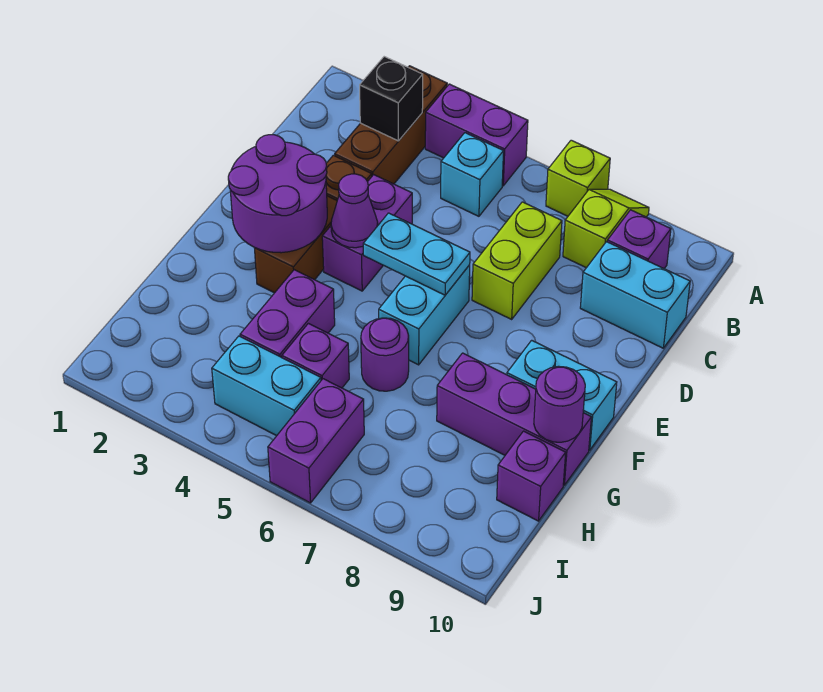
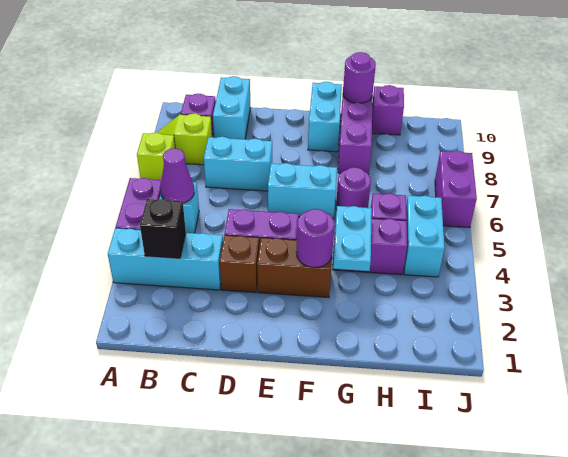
brown brick A3:C3 level 1 -> cyan brick A3:C3 level 1
lime brick C7:D7 level 1 -> cyan brick C7:D7 level 1
purple round brick E2:F3 level 2 -> purple round brick F3 level 2
purple cone E4 level 2 -> purple cone B5 level 2
cyan plate E5:E6 level 2 -> cyan plate G3:G4 level 2
purple brick I6:J6 level 1 -> purple brick J6:J7 level 1

